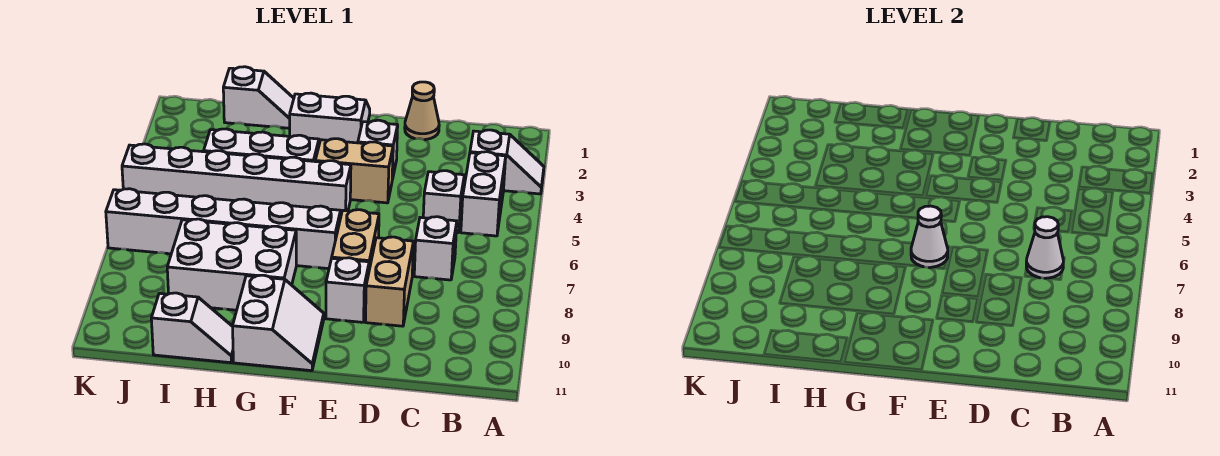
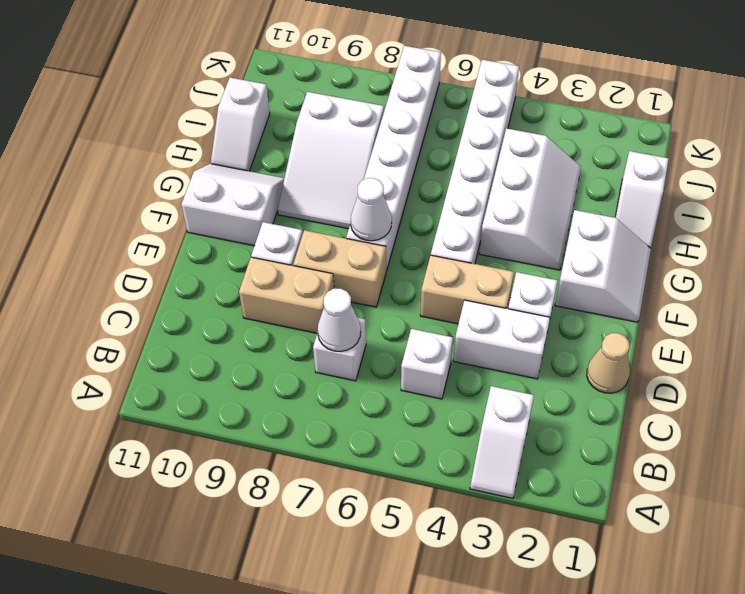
white brick B4:B5 level 1 -> white brick D3:D4 level 1
tan brick E4:F4 level 1 -> tan brick E4:E5 level 1
white slope F10:G11 level 1 top G -> white slope F10:G11 level 1 top F
white brick G8:I9 level 1 -> white slope G8:I9 level 1 top I

